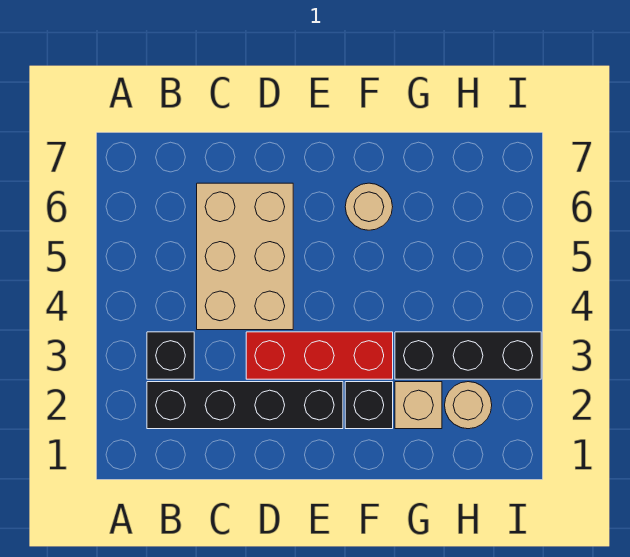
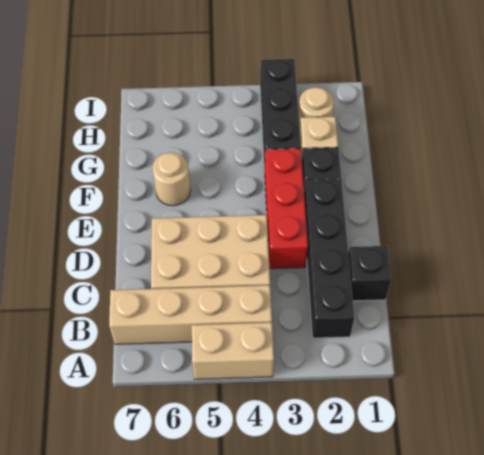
none -> tan brick A4:A5 level 1
black brick B3 level 1 -> black brick C1 level 1
none -> tan brick B4:B7 level 1

